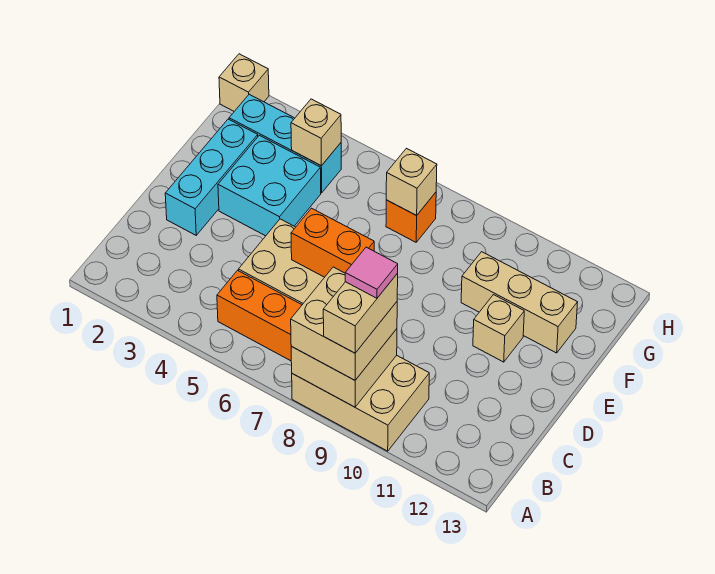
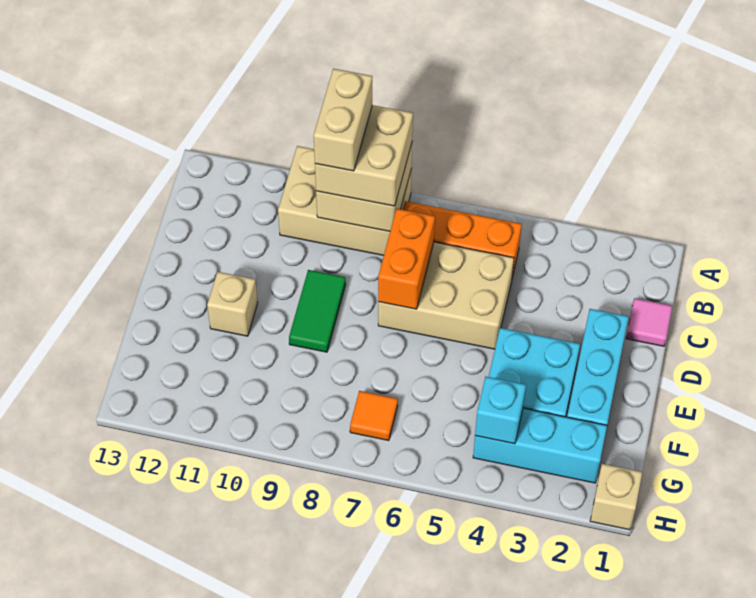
pink tile B9 level 5 -> pink tile C1 level 1
orange brick D6:D7 level 2 -> orange brick C7:D7 level 2
none -> green tile D9:E9 level 1
tan brick F10:F12 level 1 -> none
tan brick G4 level 2 -> cyan brick G4 level 2
orange brick G7 level 1 -> orange tile G7 level 1
tan brick G7 level 2 -> none

